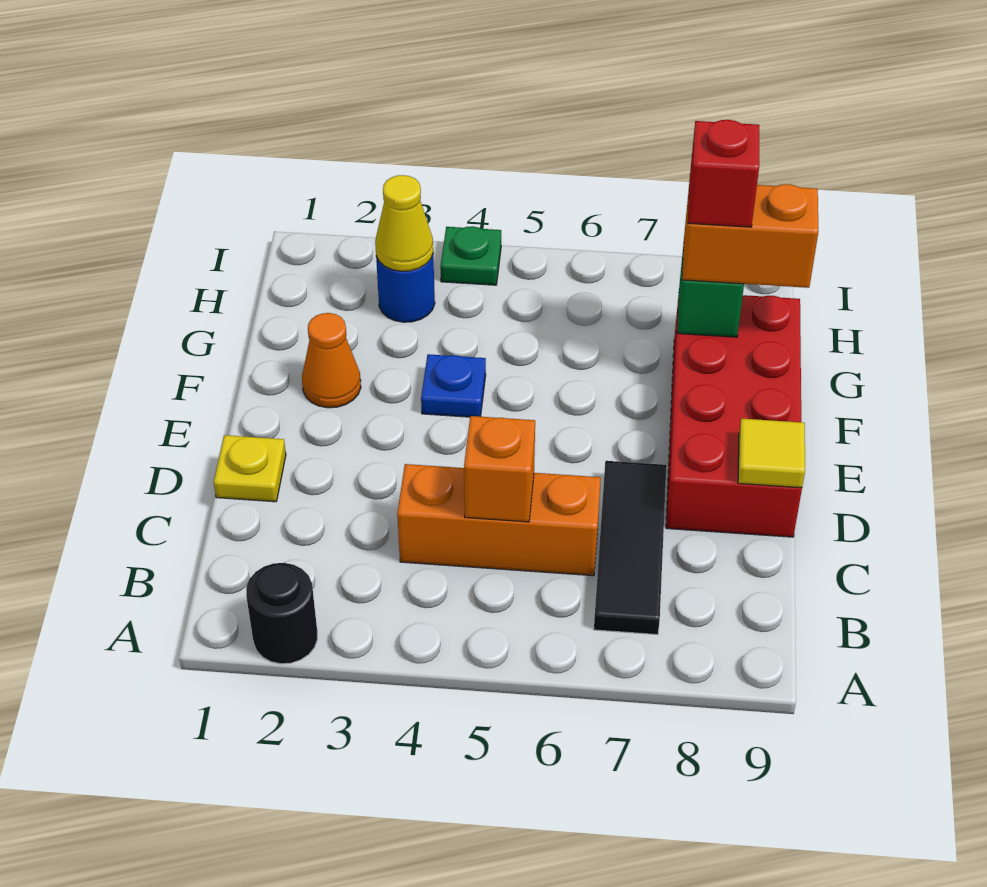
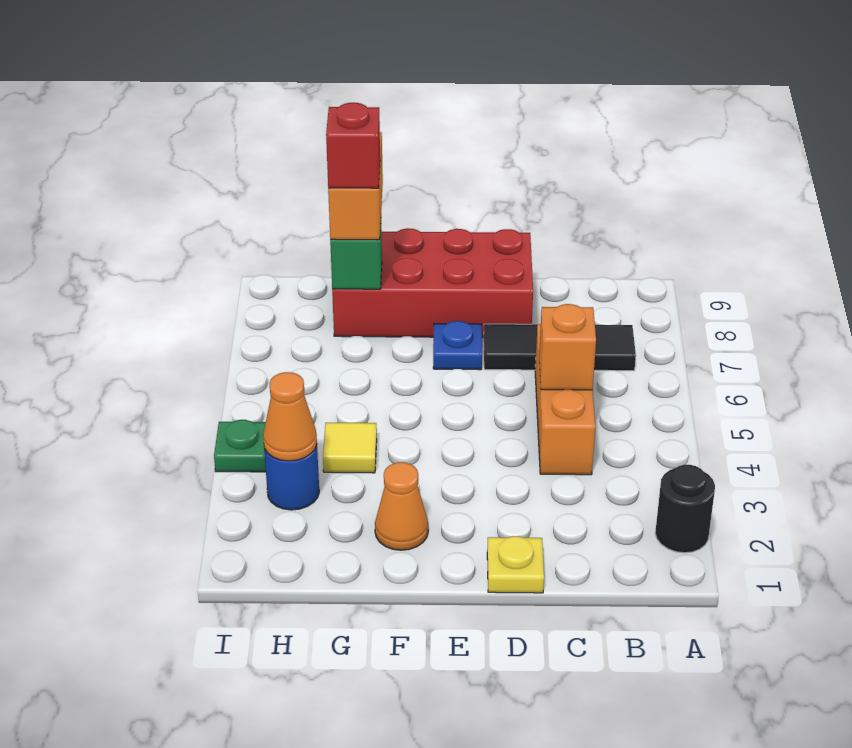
yellow tile D9 level 2 -> yellow tile G4 level 1
blue plate F4 level 1 -> blue plate E7 level 1
yellow cone H3 level 2 -> orange cone H3 level 2

